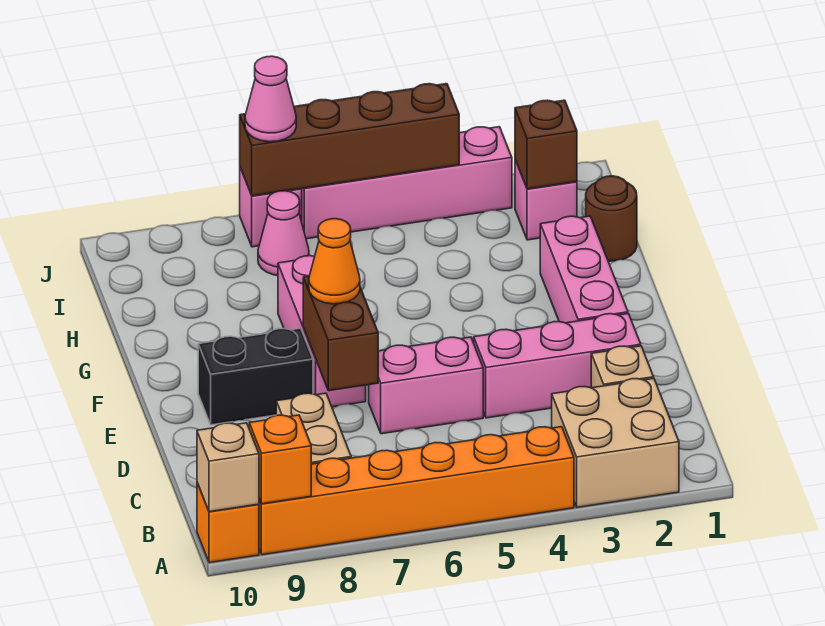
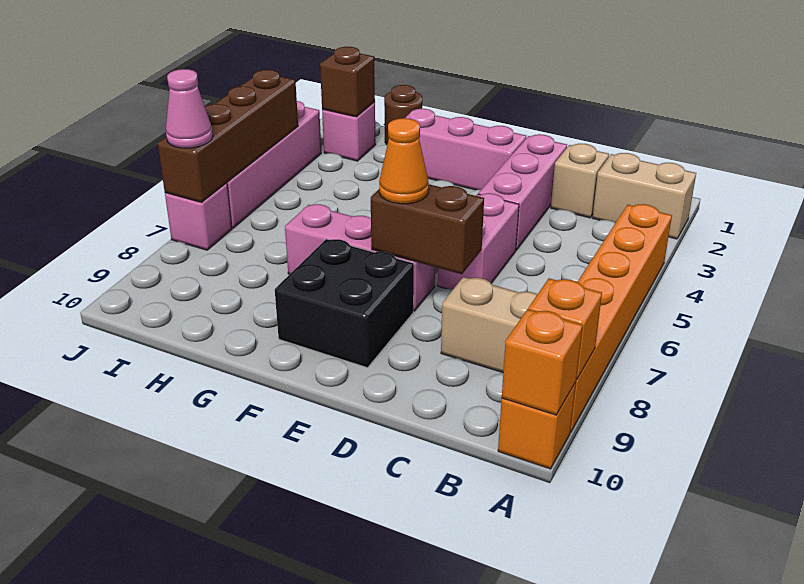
tan brick A2:B3 level 1 -> tan brick A2:B2 level 1
tan brick A10 level 2 -> orange brick A10 level 2
black brick E8:E9 level 1 -> black brick E8:F9 level 1
pink cone I7 level 1 -> none

